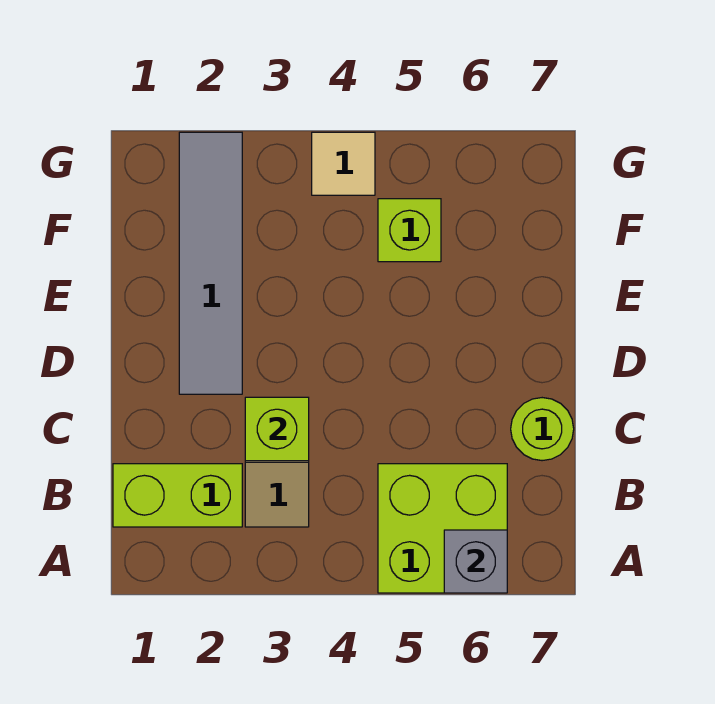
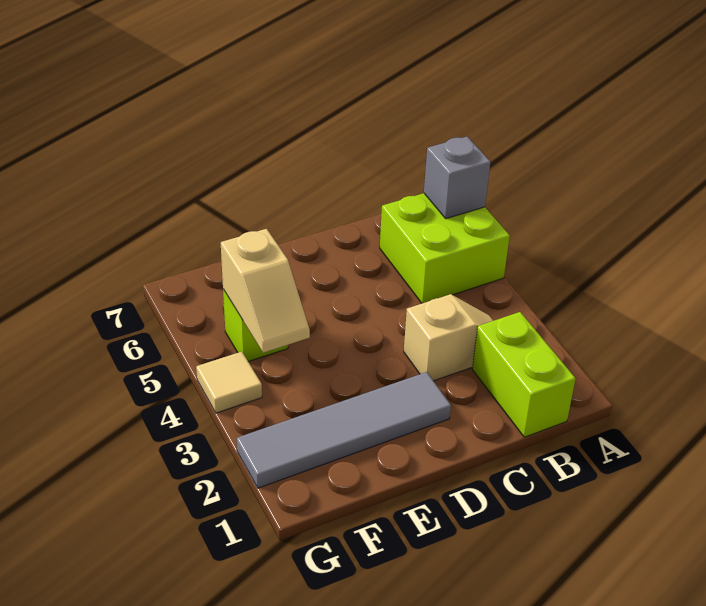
lime brick C3 level 2 -> none
lime round brick C7 level 1 -> none
none -> tan slope F4:F5 level 2 top 5

